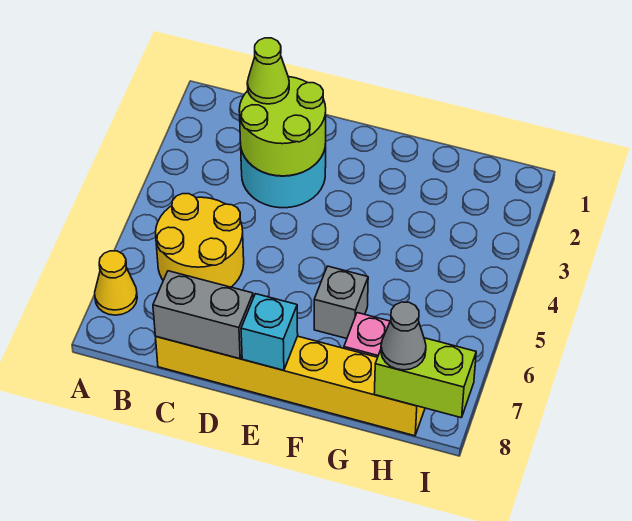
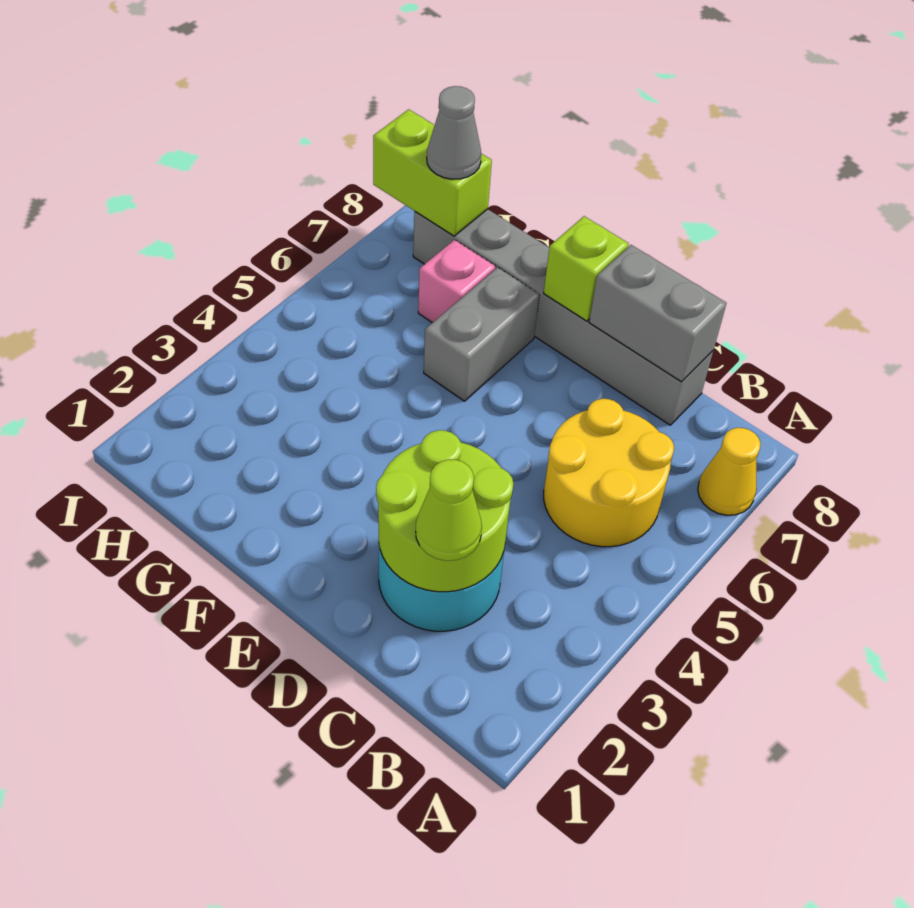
yellow brick C8:H8 level 1 -> grey brick C8:H8 level 1
cyan brick E8 level 2 -> lime brick E8 level 2
grey brick F6 level 1 -> grey brick F6:F7 level 1

